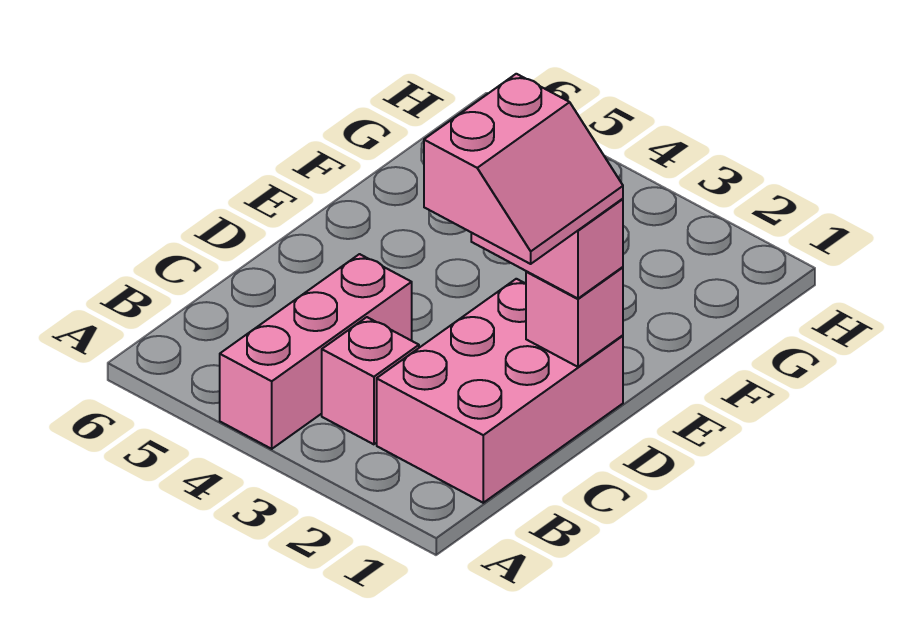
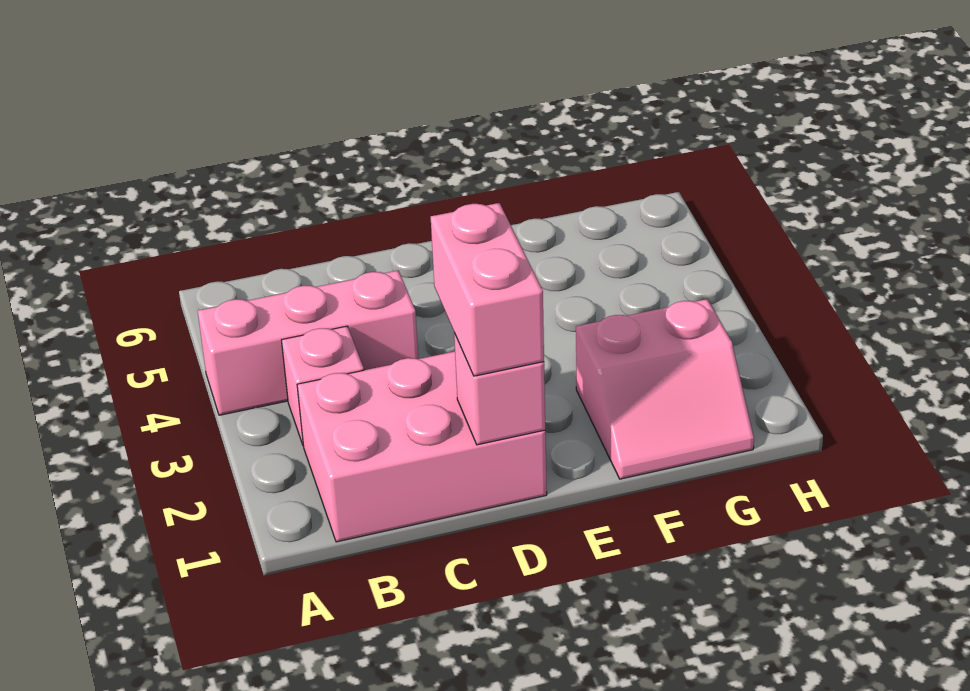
pink slope C1:D2 level 4 top 2 -> pink slope F1:G2 level 1 top 2

